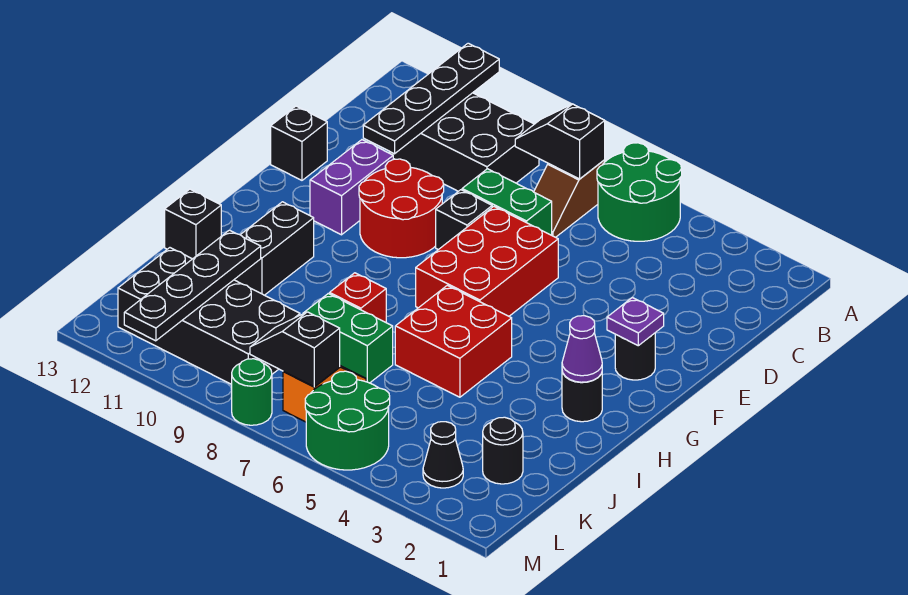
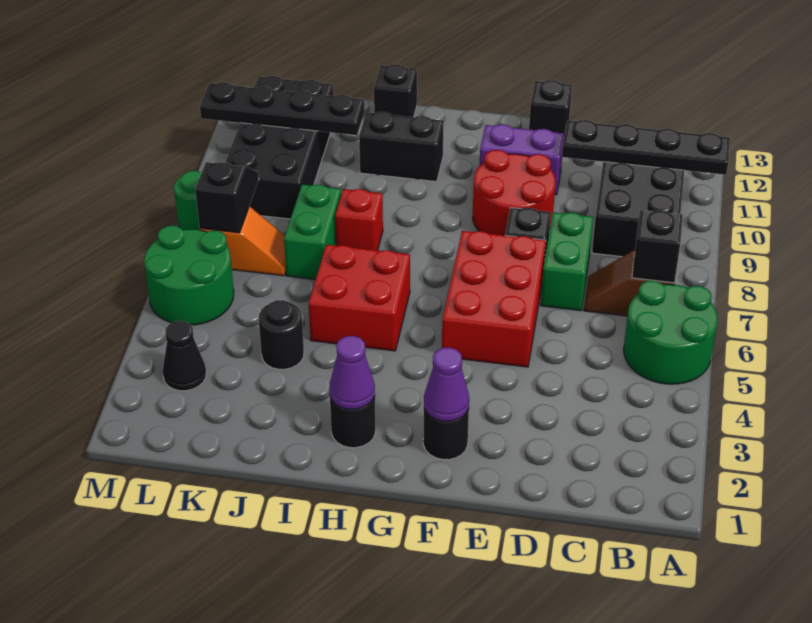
red brick E6:G7 level 1 -> red brick E5:F7 level 1
purple plate F2 level 2 -> purple cone F2 level 2
black round brick K2 level 1 -> black round brick J4 level 1

